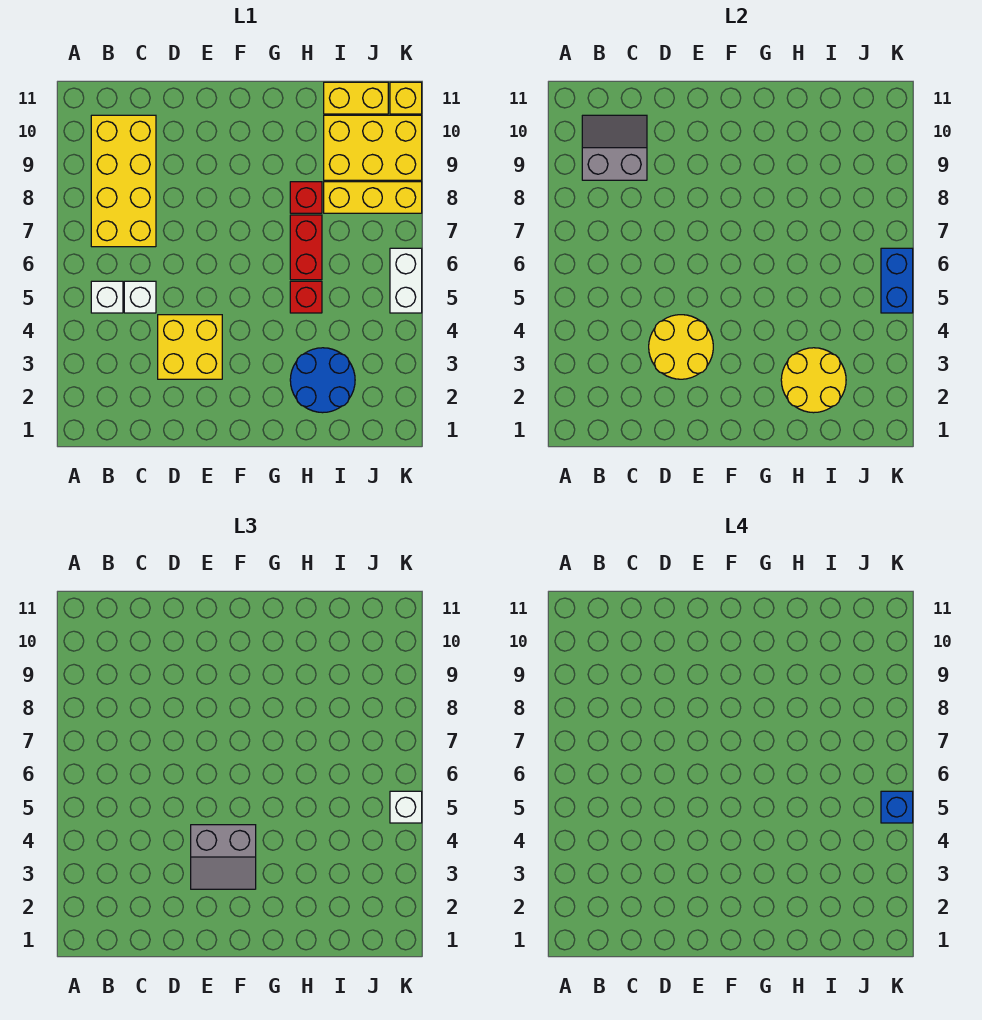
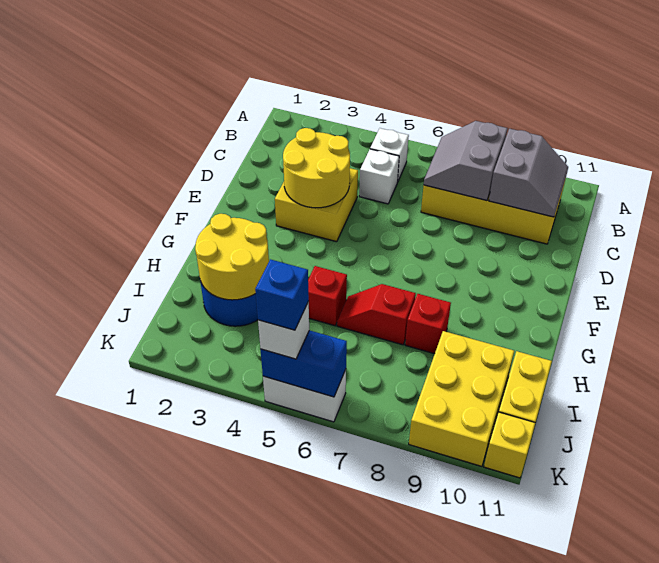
grey slope E3:F4 level 3 top 4 -> grey slope B7:C8 level 2 top 8
red brick H6:H7 level 1 -> red slope H6:H7 level 1 top 7
yellow brick I8:K8 level 1 -> none

